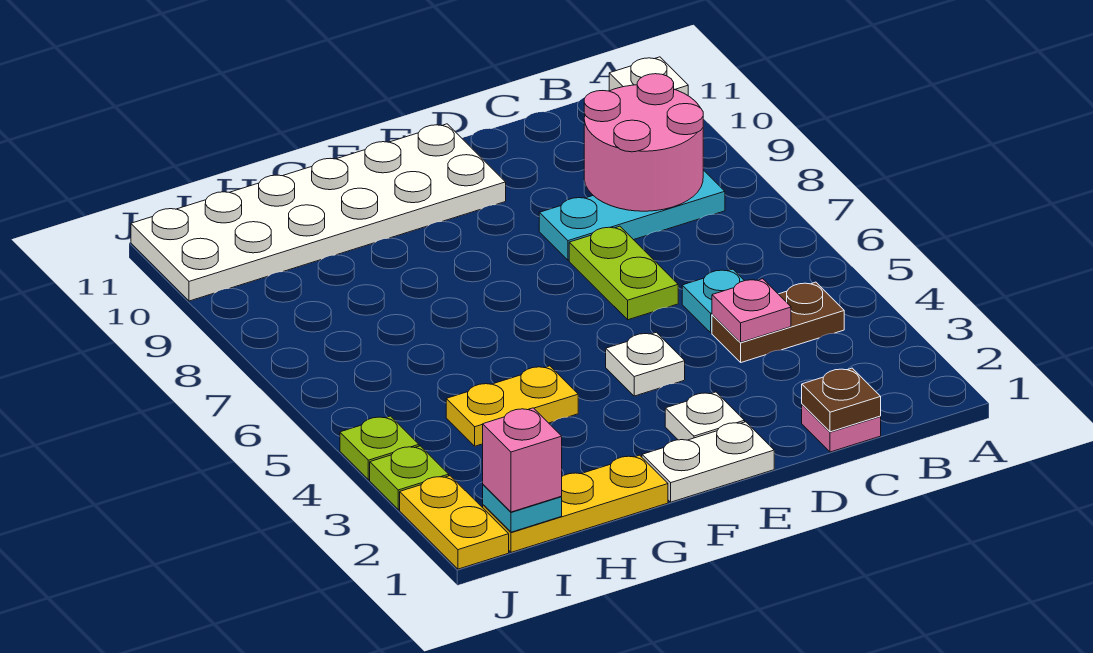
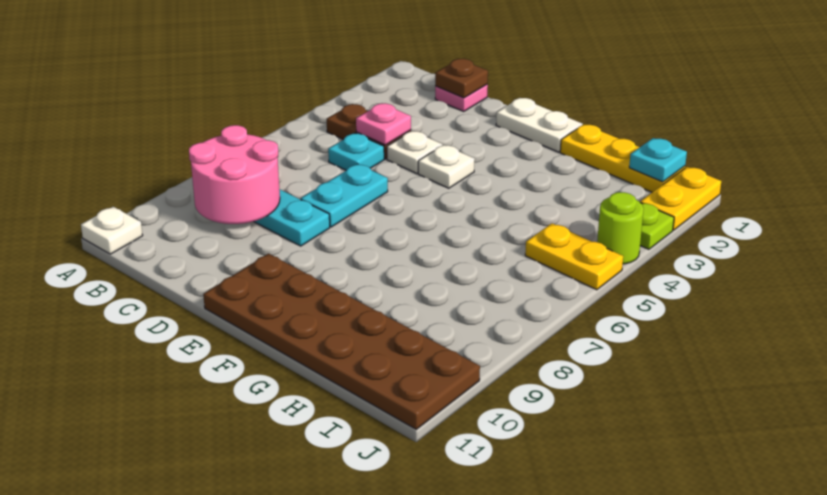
lime plate D6:D7 level 1 -> cyan plate D6:D7 level 1
white plate E2 level 1 -> white plate D4 level 1
white plate E10:J11 level 1 -> brown plate E10:J11 level 1
yellow plate G4:H4 level 1 -> yellow plate I5:J5 level 1
pink brick I1 level 3 -> none
lime plate J4 level 1 -> lime round brick J4 level 1

